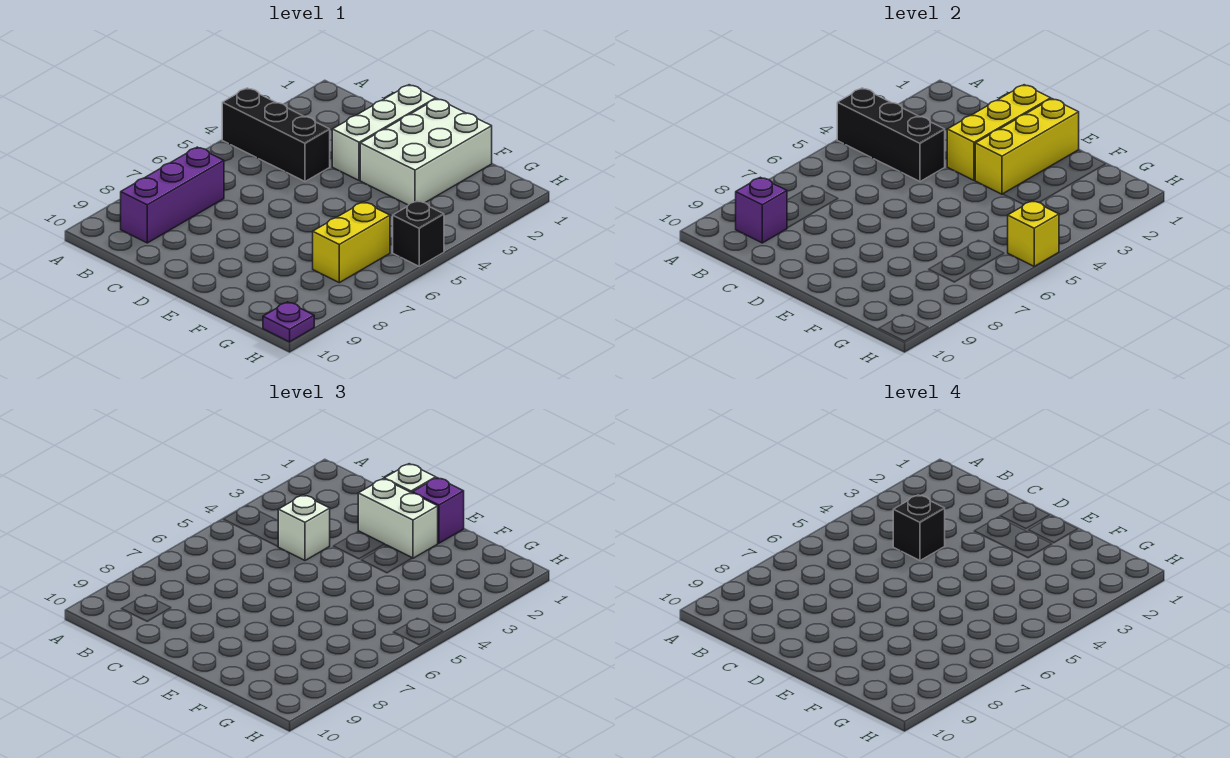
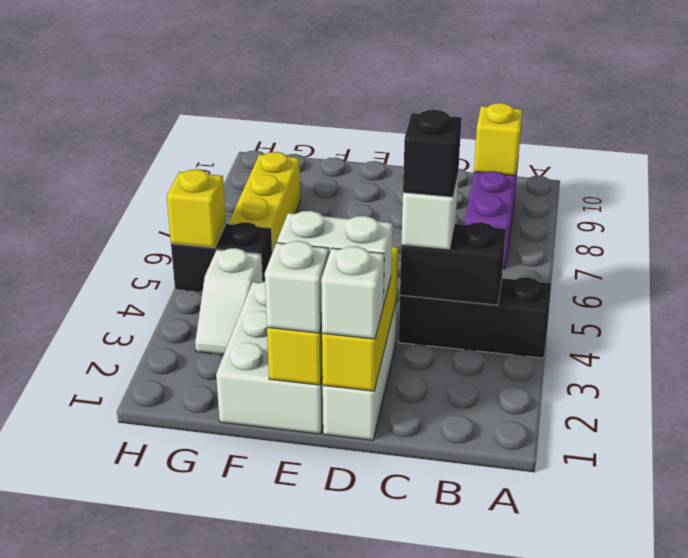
black brick A4:C4 level 2 -> black brick B4:C4 level 2
purple brick B9 level 2 -> yellow brick B9 level 2
purple brick E1 level 3 -> white brick E1 level 3
none -> white slope G3:G4 level 1 top 4
yellow brick G6:G7 level 1 -> yellow brick G6:G8 level 1
black brick H5 level 1 -> black brick G5:H5 level 1
purple plate H10 level 1 -> none

